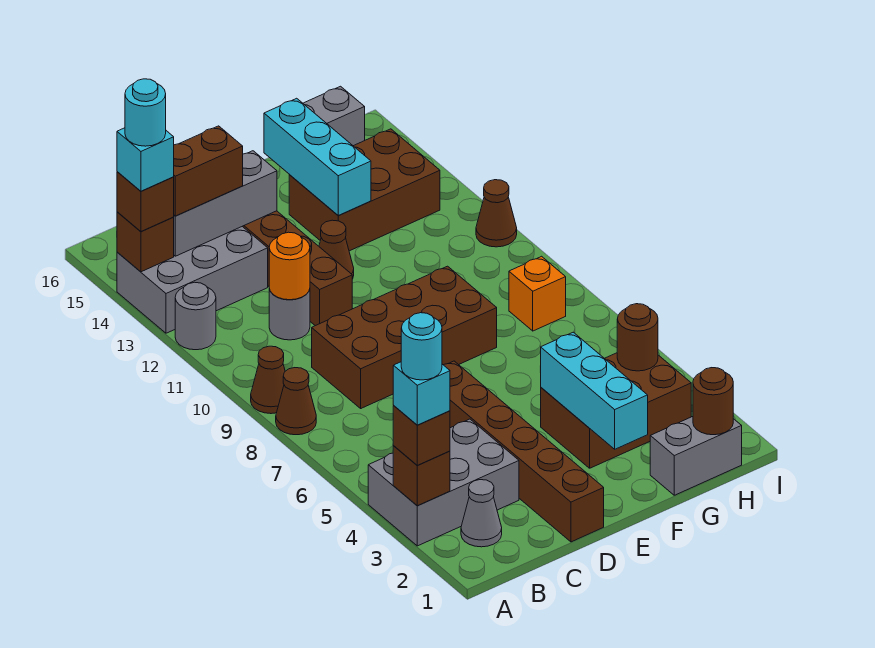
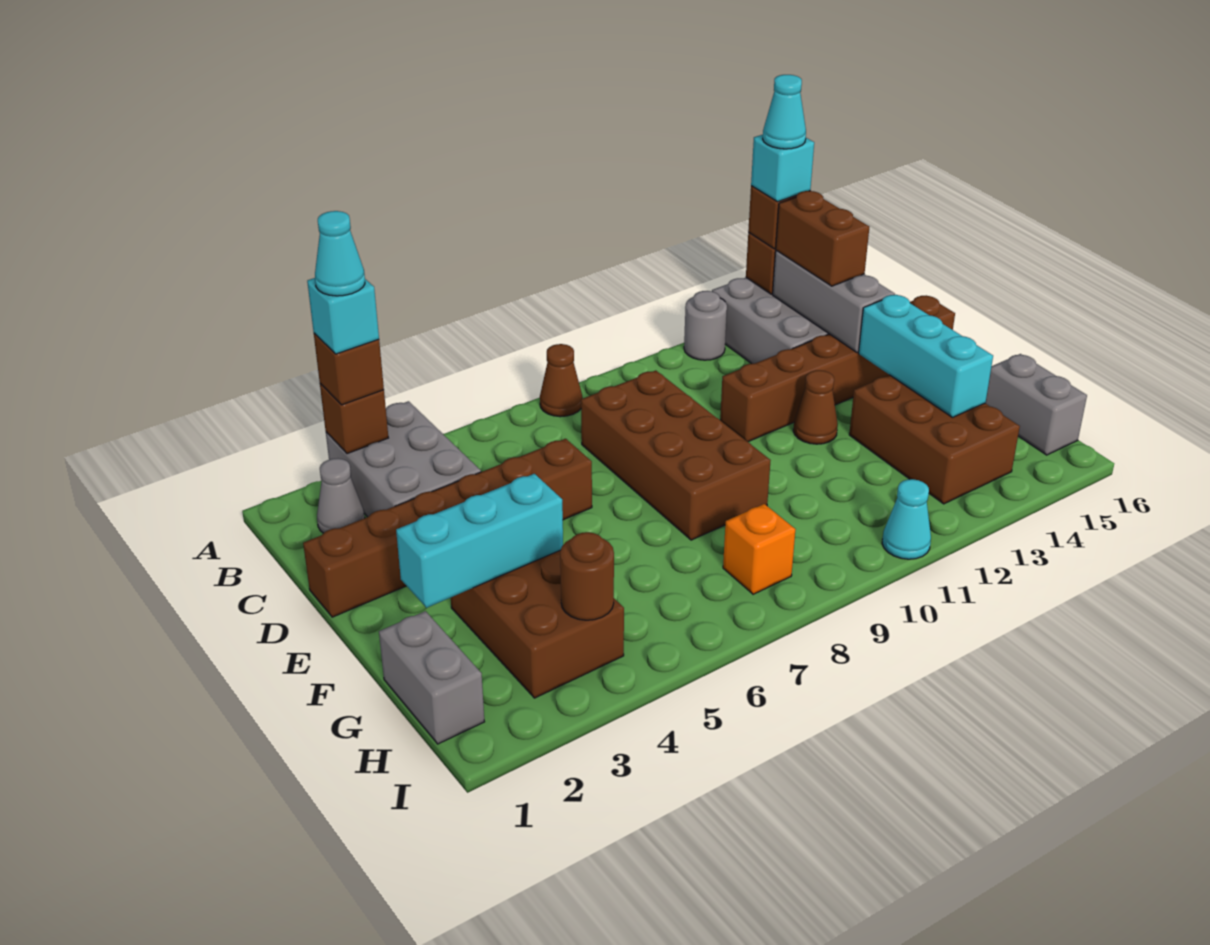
cyan round brick A3 level 5 -> cyan cone A3 level 5
brown cone A9 level 1 -> none
cyan round brick A14 level 5 -> cyan cone A14 level 5
grey round brick C11 level 1 -> none
orange round brick C11 level 2 -> none
cyan brick F13:F15 level 2 -> cyan brick E14:G14 level 2
brown round brick H1 level 2 -> none
brown cone I11 level 1 -> cyan cone I11 level 1

